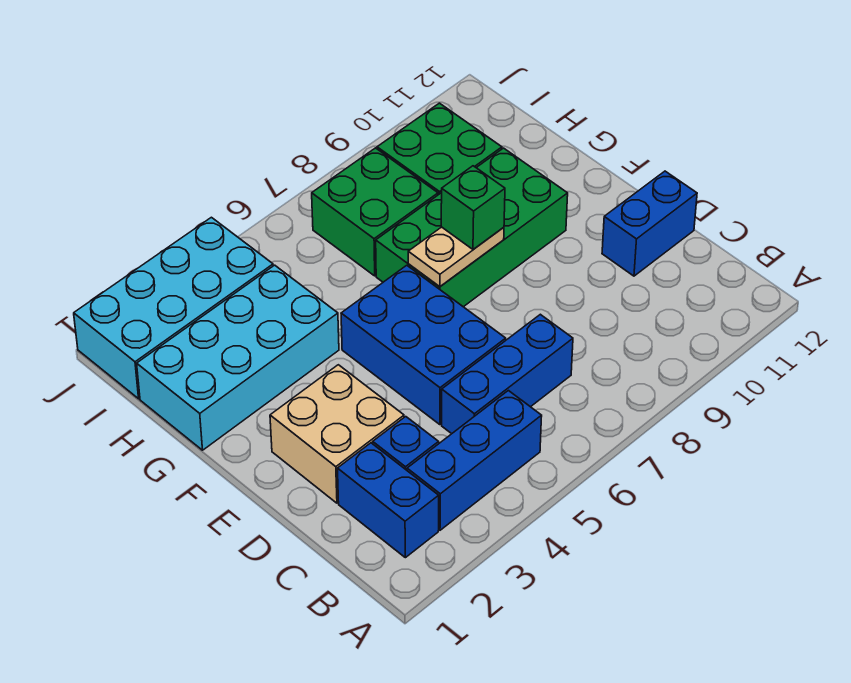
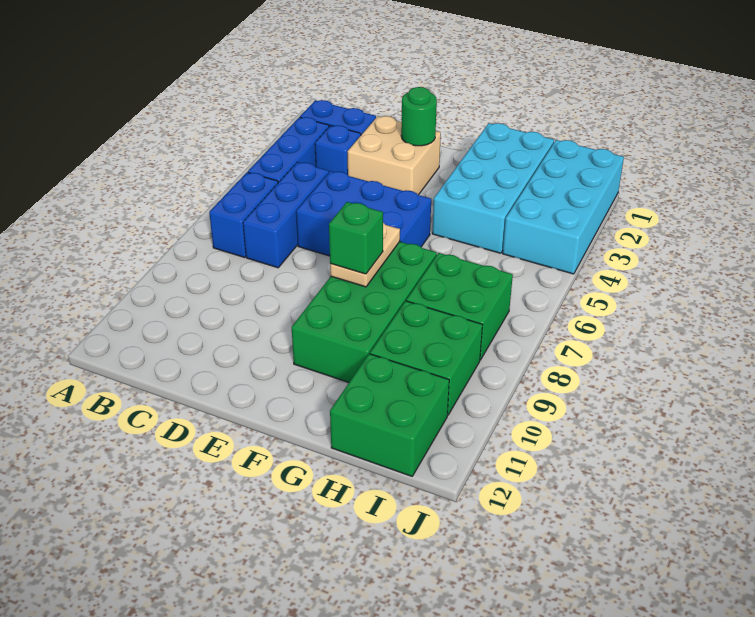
blue brick D11:D12 level 1 -> blue brick B6:B7 level 1
none -> green round brick E2 level 2
none -> green brick H11:I12 level 1

